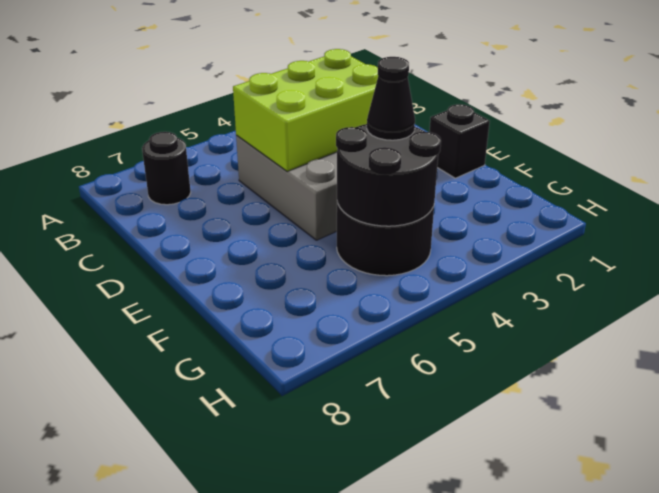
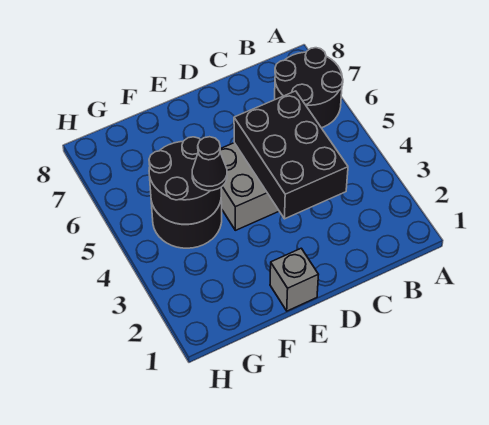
black round brick B7 level 1 -> black round brick A6:B7 level 1
lime brick C3:D5 level 2 -> black brick C3:D5 level 2
black brick E1 level 1 -> grey brick E1 level 1

